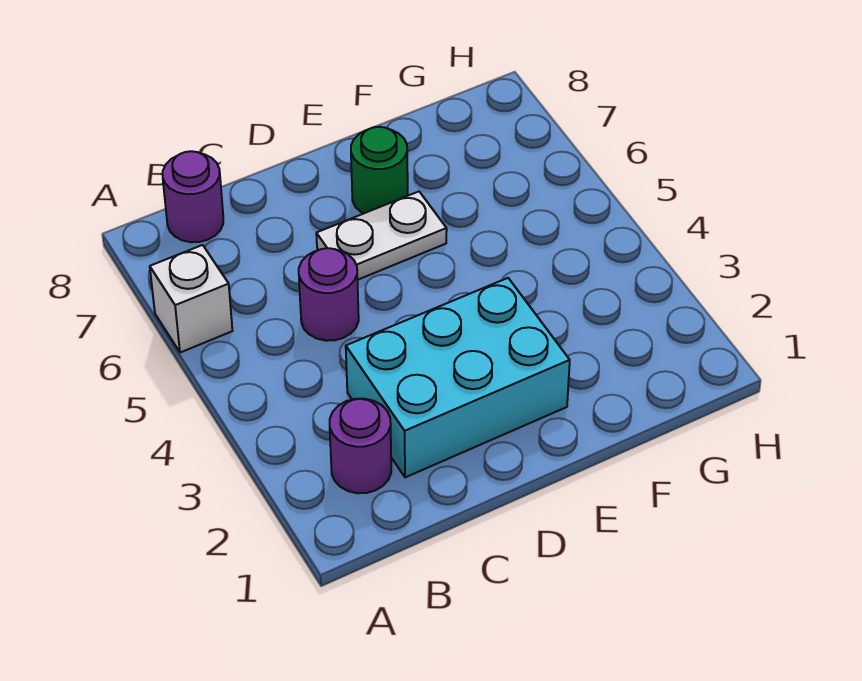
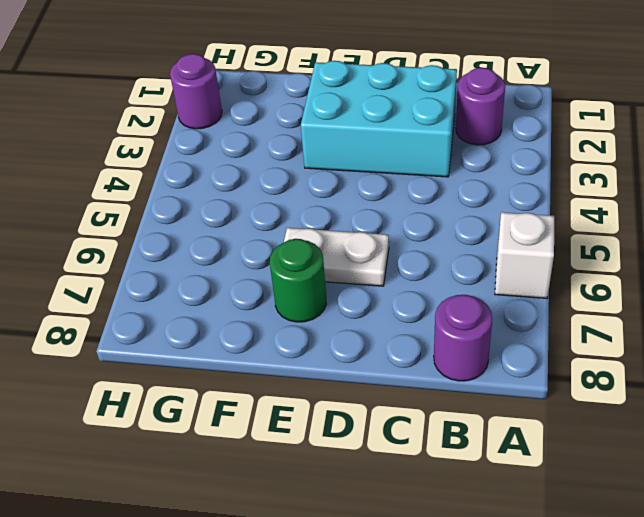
purple round brick C5 level 1 -> purple round brick H2 level 1

